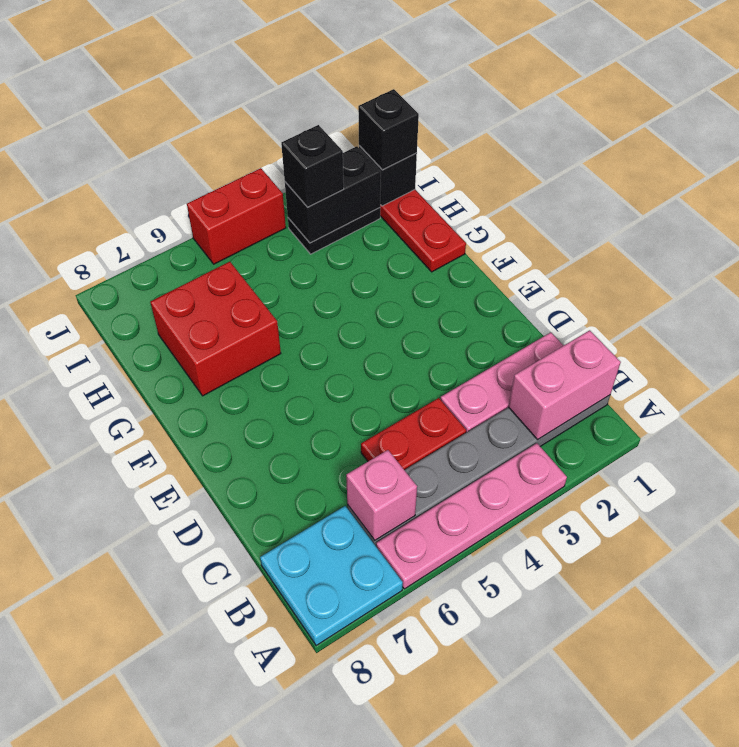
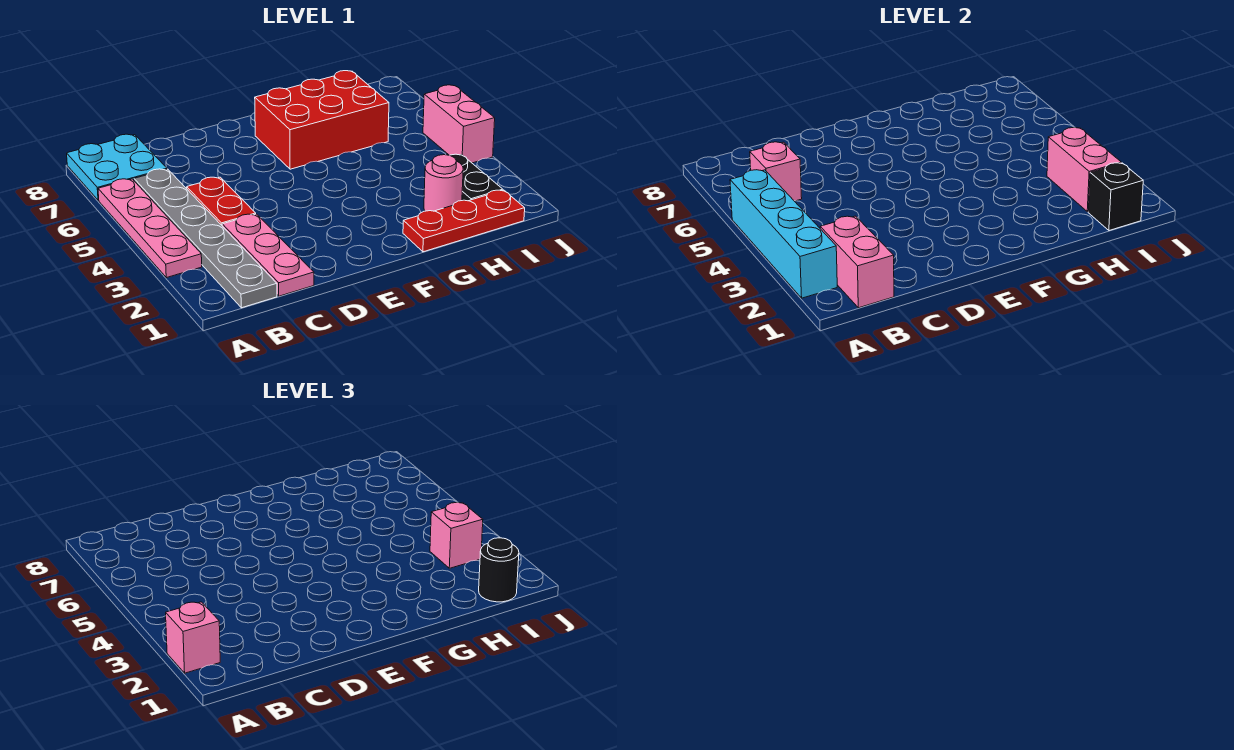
none -> cyan brick A2:A5 level 2
none -> pink brick A2 level 3
red brick G6:H7 level 1 -> red brick F6:H7 level 1
none -> pink round brick H2 level 1
black brick I1 level 3 -> black round brick I1 level 3
black brick I2:I3 level 2 -> pink brick I2:I3 level 2
black brick I3 level 3 -> pink brick I3 level 3
red brick J4:J5 level 1 -> pink brick J4:J5 level 1

